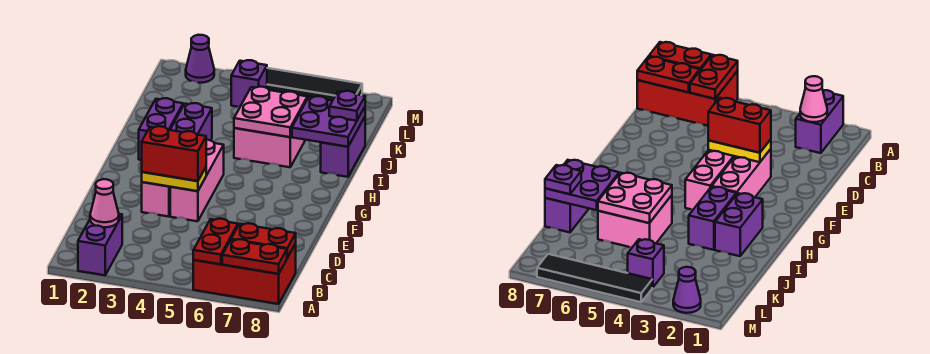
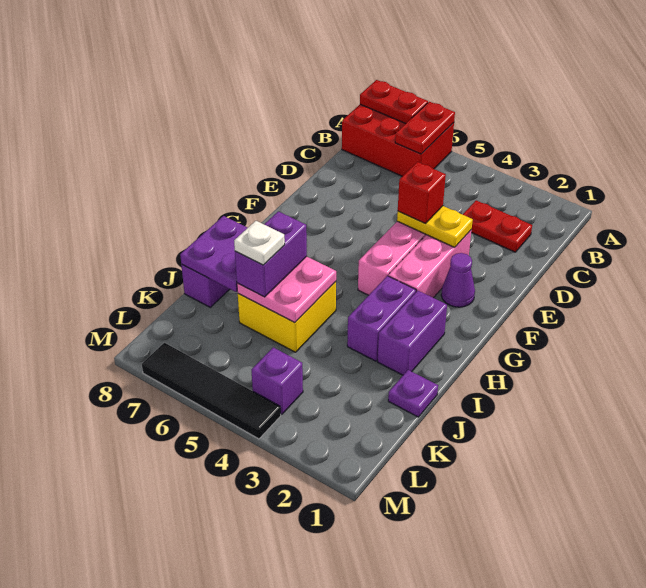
purple brick A2:B2 level 1 -> purple brick I6:J6 level 3
pink cone B2 level 2 -> none
red plate B7:B8 level 2 -> red plate C2:C3 level 1
red brick E3:E4 level 3 -> red brick E4 level 3
pink brick I5:J6 level 1 -> yellow brick I5:J6 level 1
none -> white plate J6 level 4
purple plate J8 level 3 -> purple plate J1 level 1
purple cone M2 level 1 -> purple cone F2 level 1

